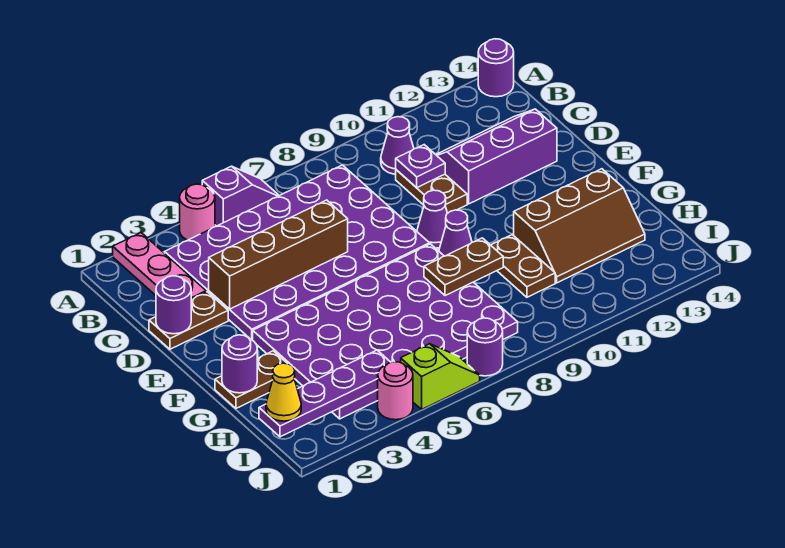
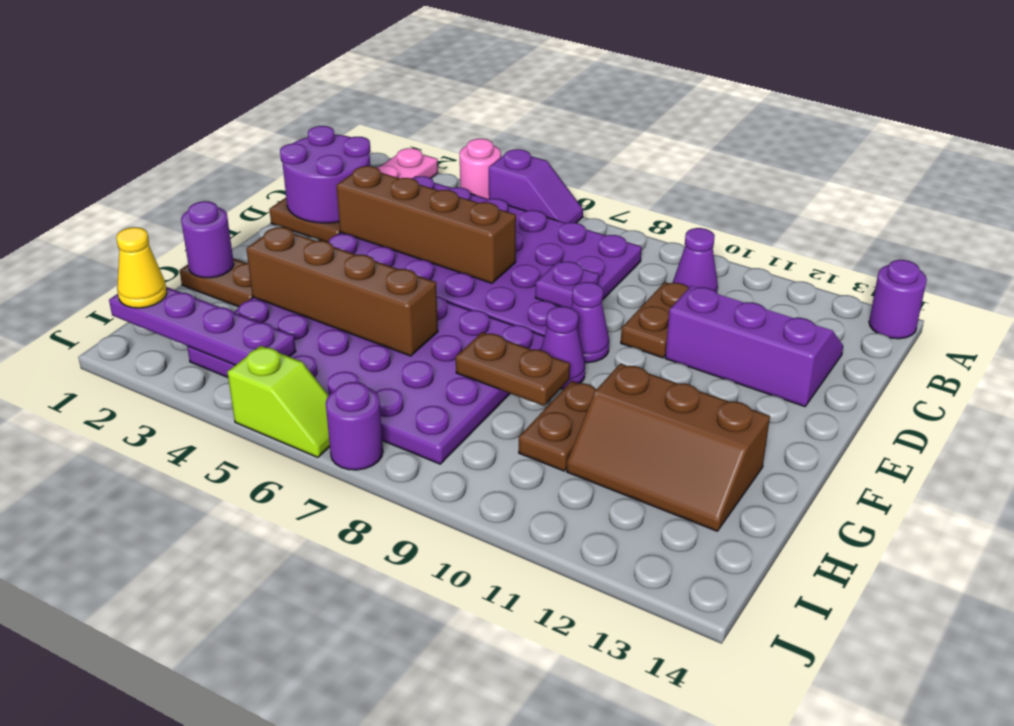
purple plate C10 level 2 -> purple plate D8 level 2
purple round brick D1 level 2 -> purple round brick C1:D2 level 2
none -> brown brick G3:G6 level 2
pink round brick J4 level 1 -> none

